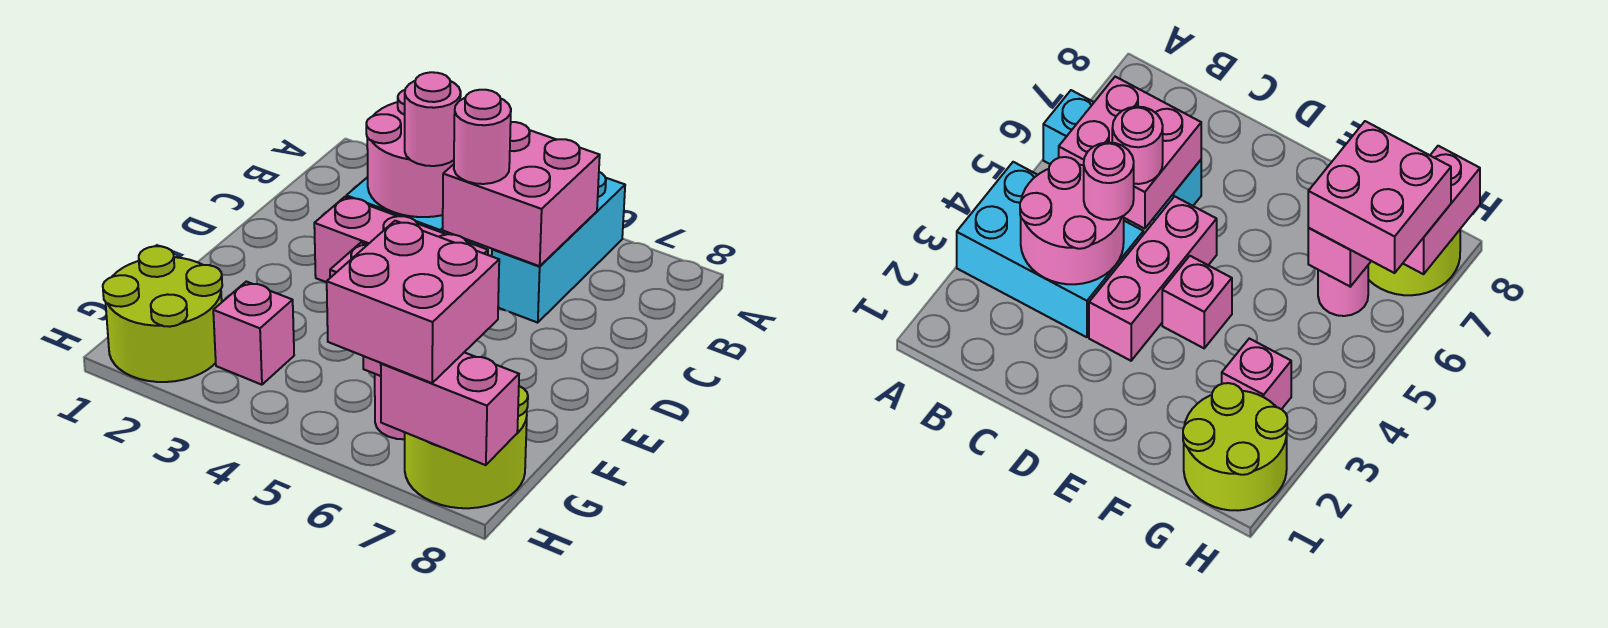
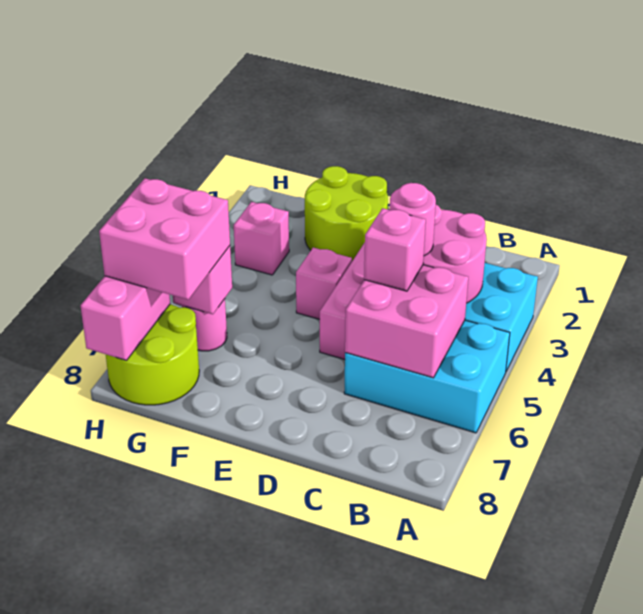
cyan brick A6:C6 level 1 -> cyan brick A5:C6 level 1
pink round brick C5 level 3 -> pink brick C5 level 3
lime round brick G1:H2 level 1 -> lime round brick E1:F2 level 1

